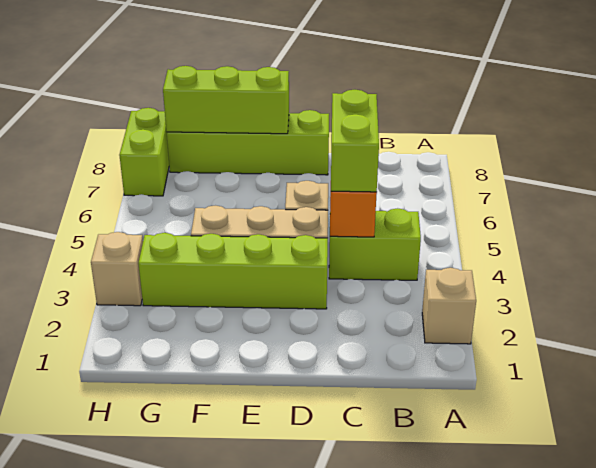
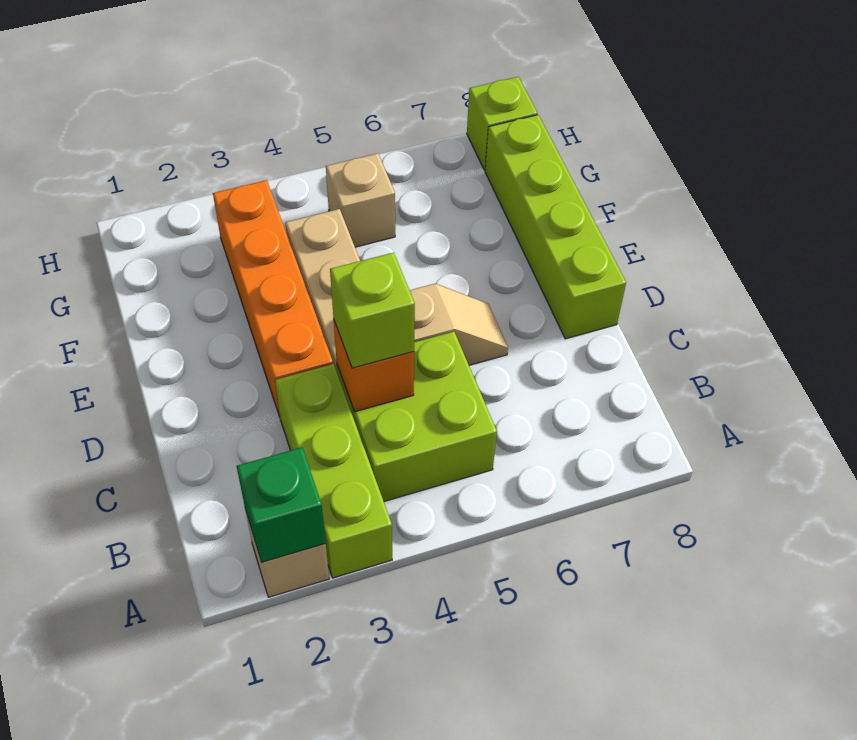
none -> green brick A2 level 2
lime brick B4:C4 level 1 -> lime brick B4:C5 level 1
lime brick C4:C5 level 3 -> lime brick C4 level 3
lime brick D3:G3 level 1 -> orange brick D3:G3 level 1
lime brick E8:G8 level 2 -> lime brick A3:C3 level 1
tan brick H3 level 1 -> tan brick G5 level 1
lime brick H7:H8 level 1 -> lime brick H8 level 1

